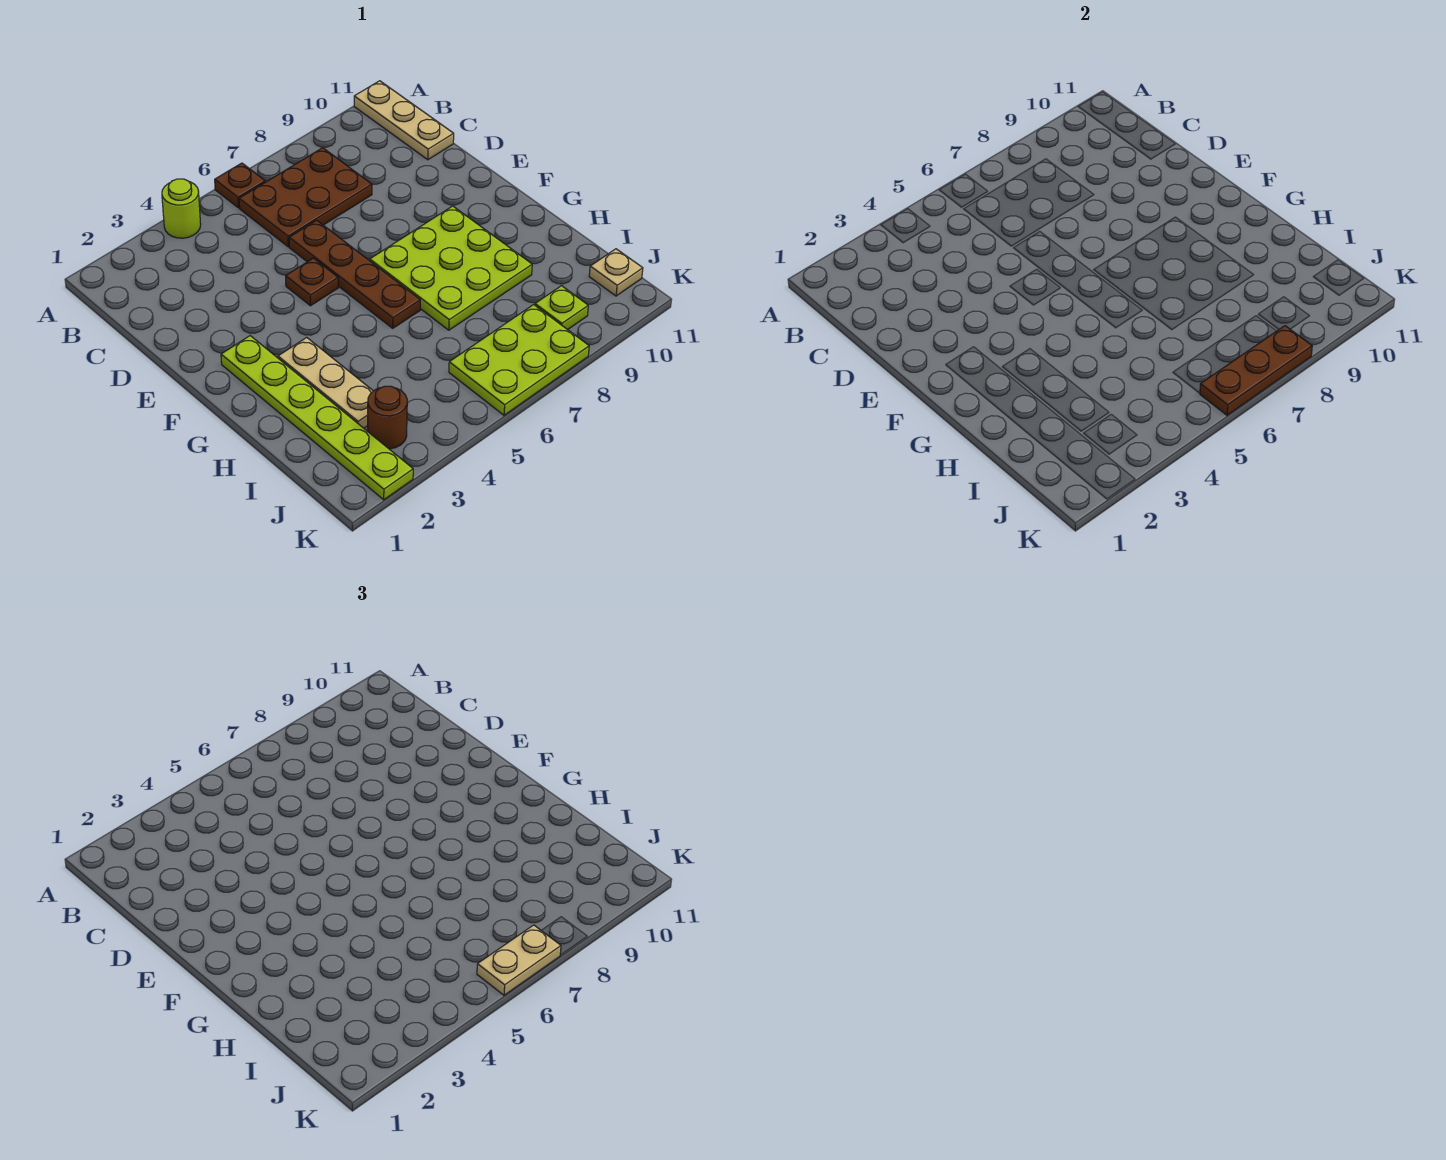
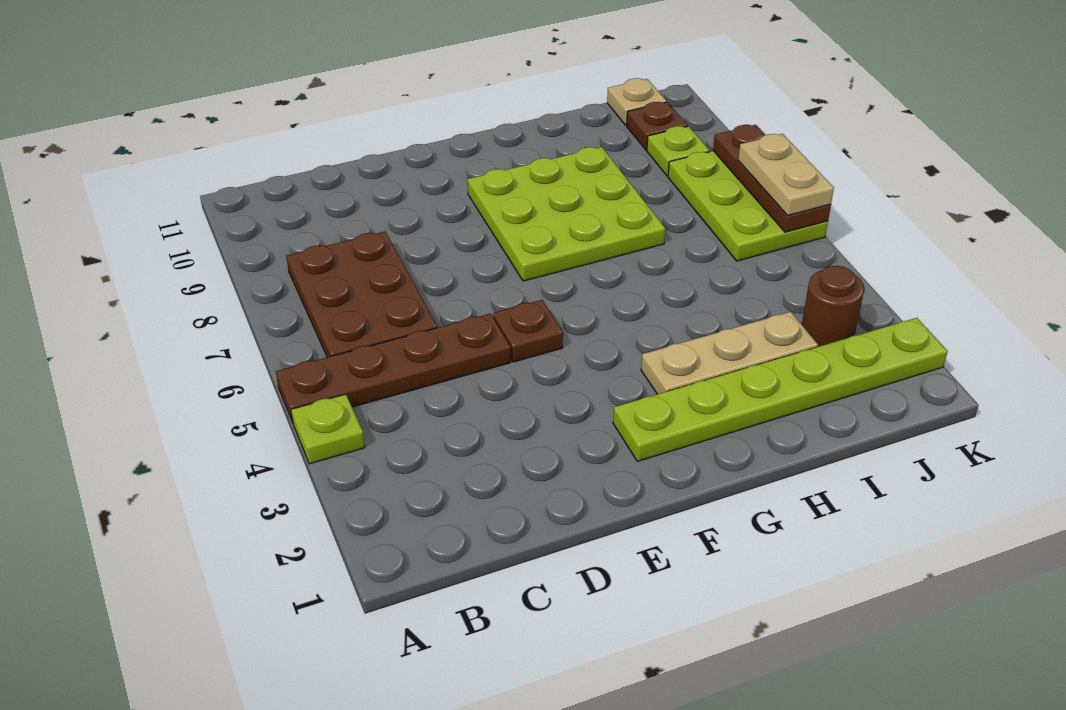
lime round brick A4 level 1 -> lime plate A4 level 1
brown plate A6 level 1 -> brown plate J10 level 1
tan plate A11:C11 level 1 -> none
brown plate D6:G6 level 1 -> brown plate A5:D5 level 1

